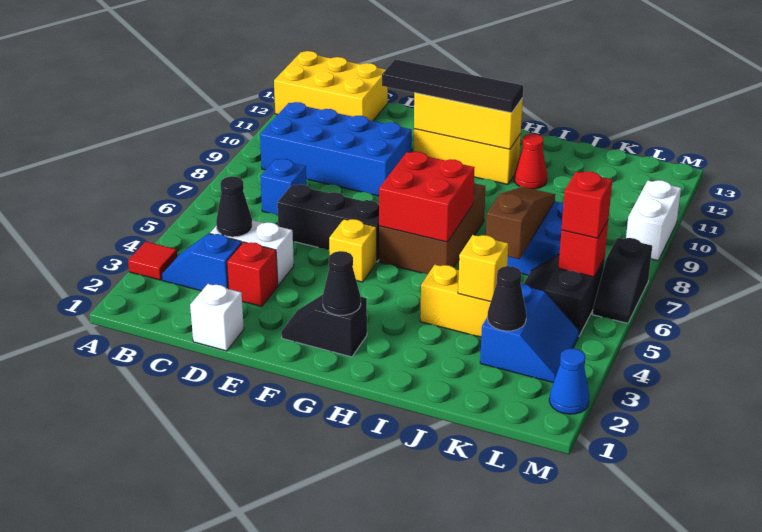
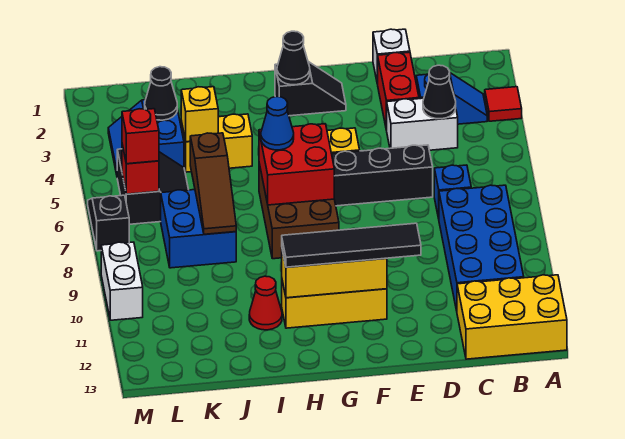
blue brick B9:E10 level 1 -> blue brick B8:C11 level 1
red brick D3 level 1 -> red brick D2:D3 level 1
blue cone M2 level 1 -> blue cone H6 level 3

